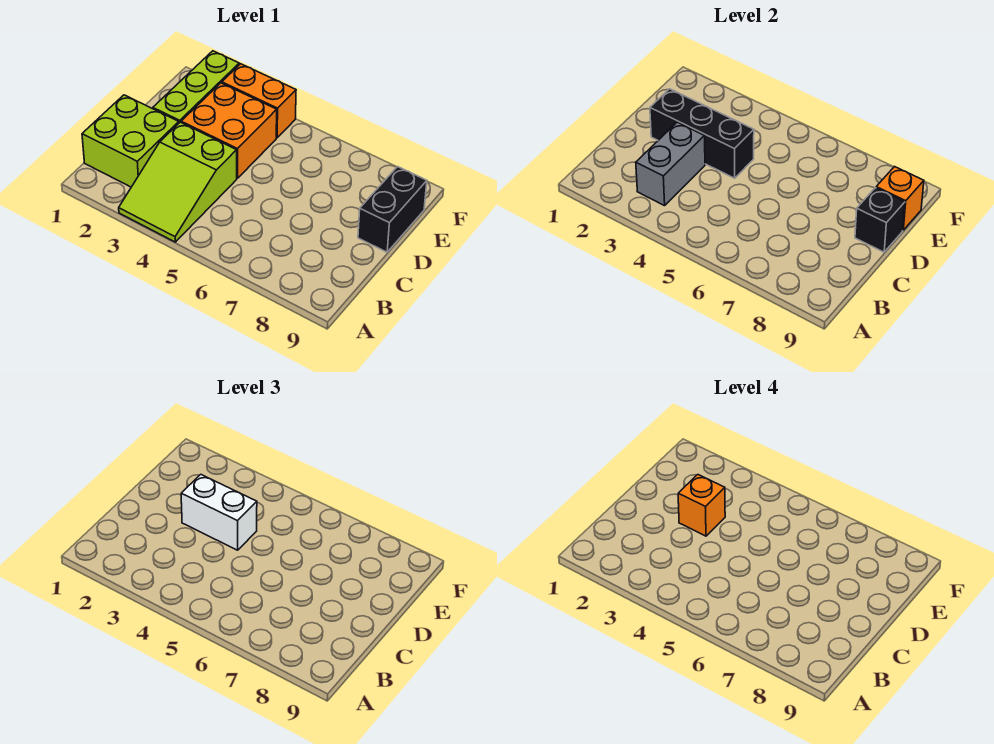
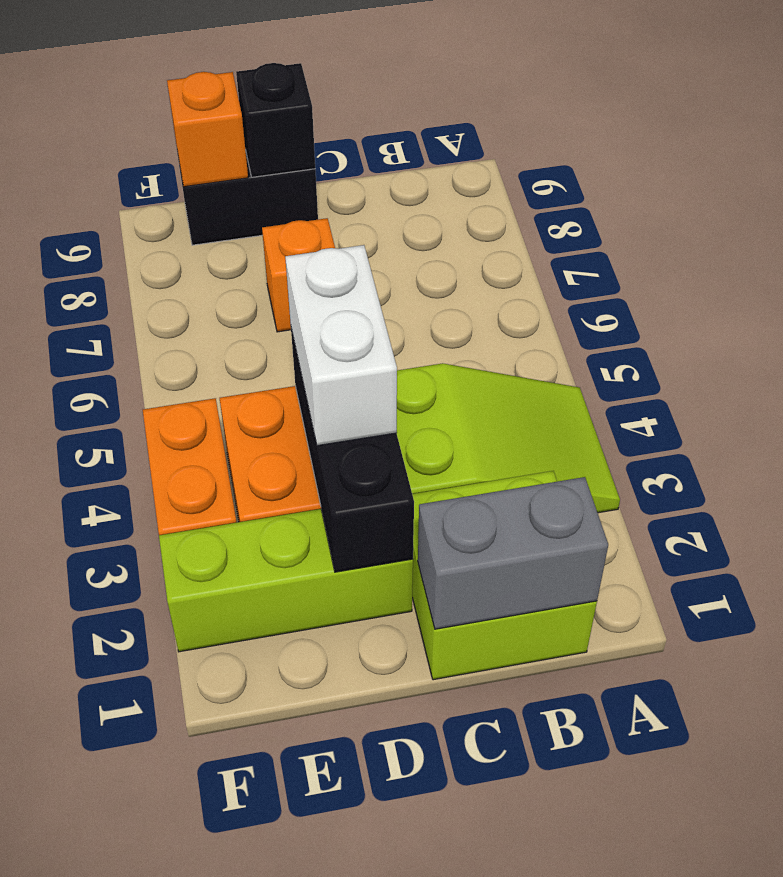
grey brick B3:C3 level 2 -> grey brick B1:C1 level 2
orange brick D3 level 4 -> orange brick D7 level 1

